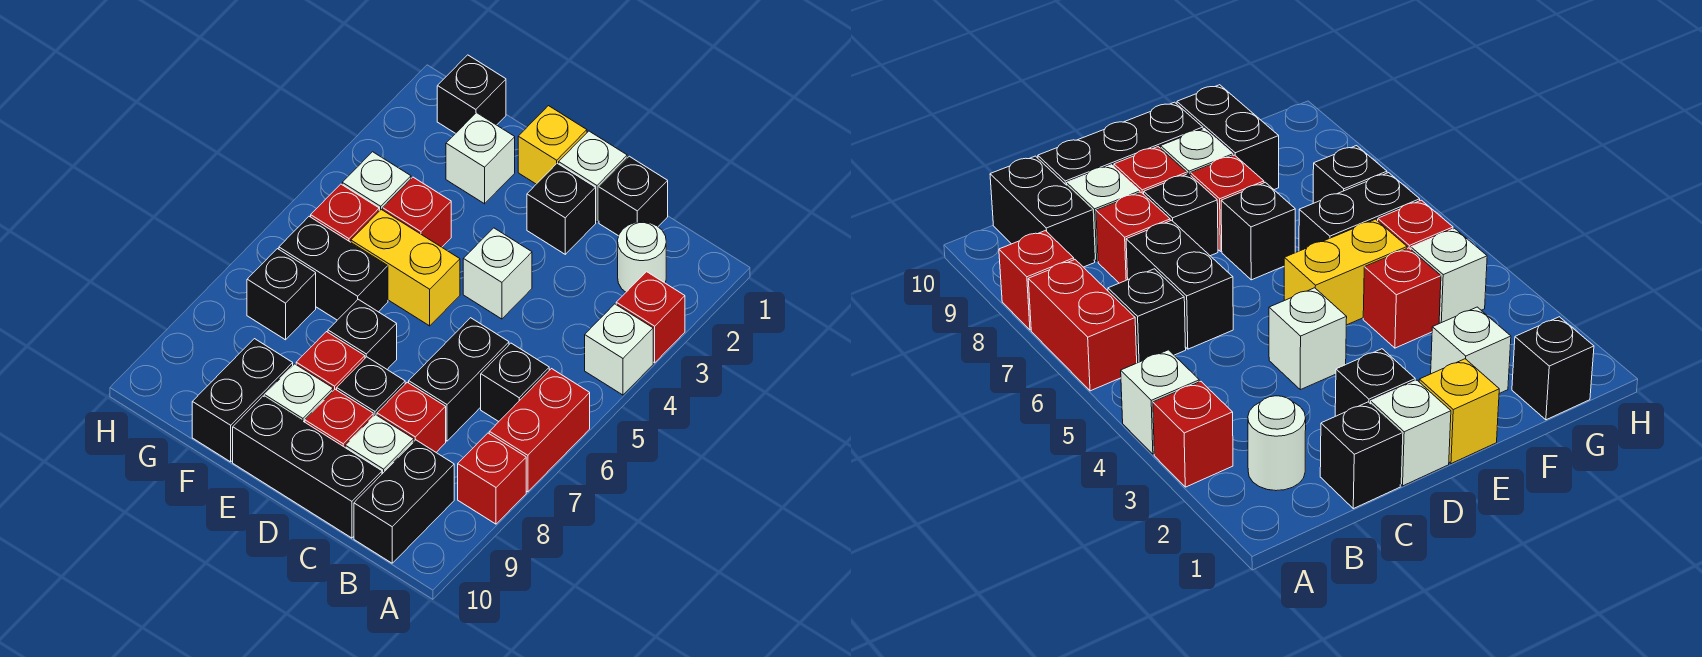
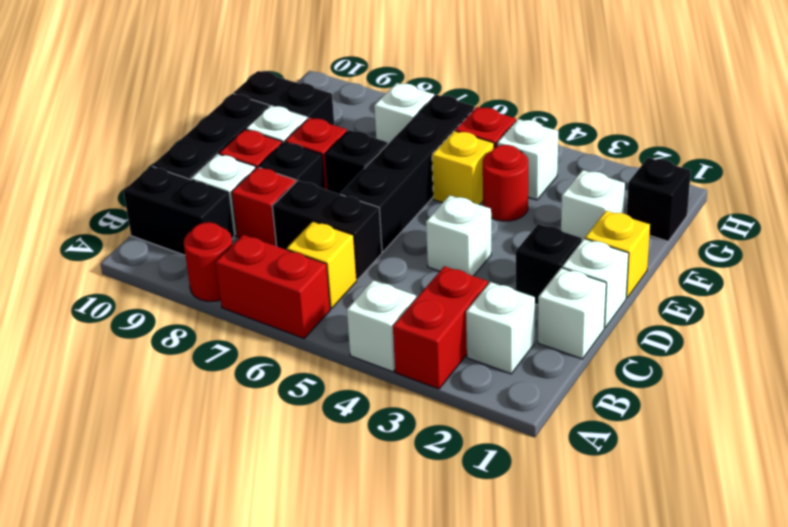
red brick A3 level 1 -> red brick A3:B3 level 1
red brick A8 level 1 -> red round brick A8 level 1
white round brick B2 level 1 -> white brick B2 level 1
black brick B6 level 1 -> yellow brick B6 level 1
black brick C1 level 1 -> white brick C1 level 1
yellow brick E5:F5 level 1 -> yellow brick F5 level 1
red brick F4 level 1 -> red round brick F4 level 1
black brick F6:G6 level 1 -> black brick D6:G6 level 1
black brick G7 level 1 -> white brick G7 level 1

